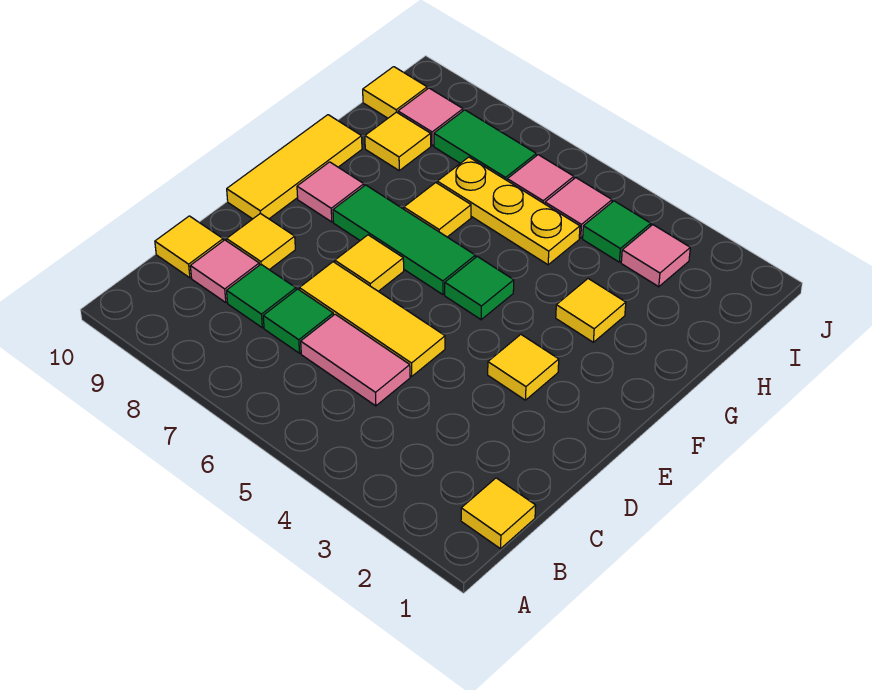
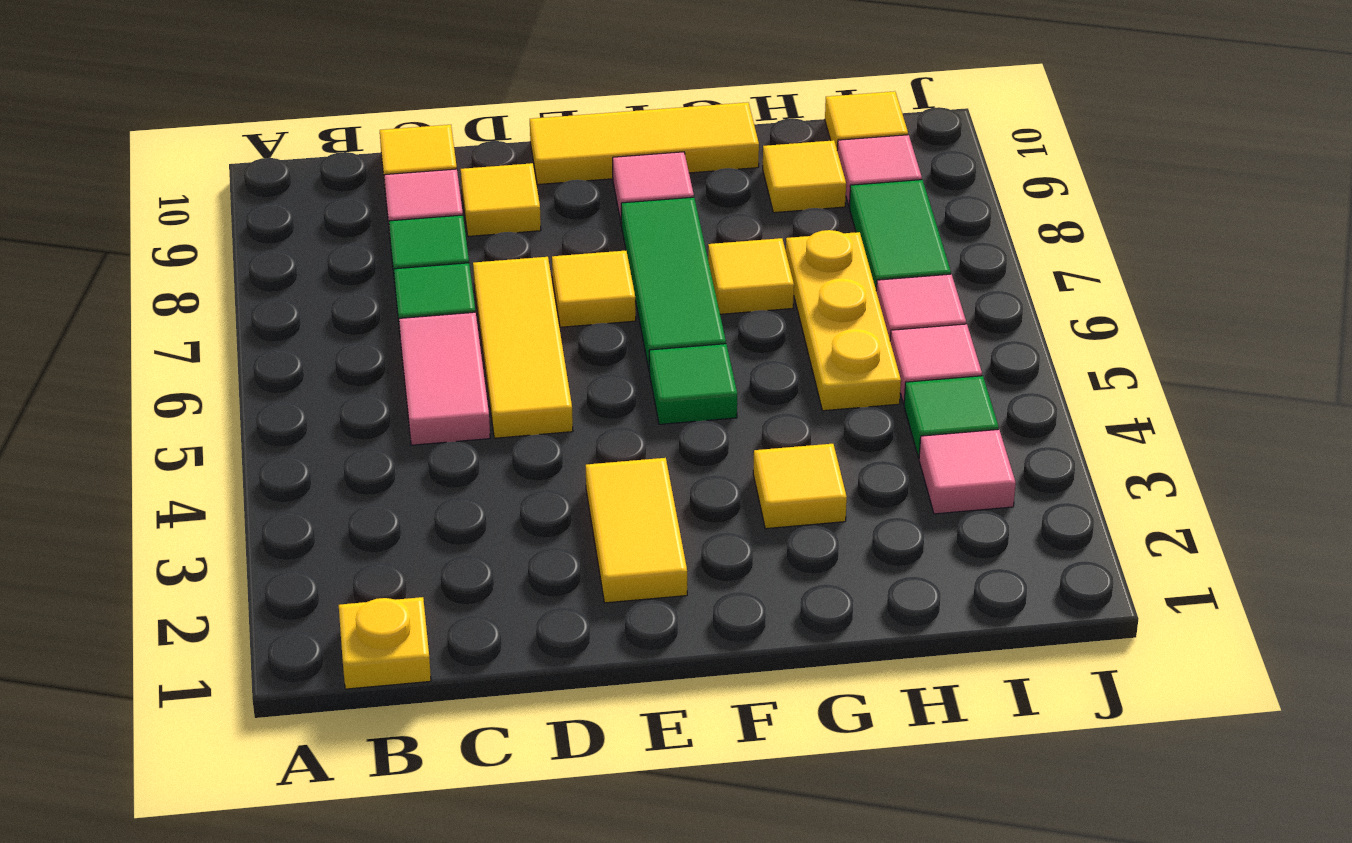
yellow tile B1 level 1 -> yellow plate B1 level 1
yellow tile E3 level 1 -> yellow tile E2:E3 level 1

